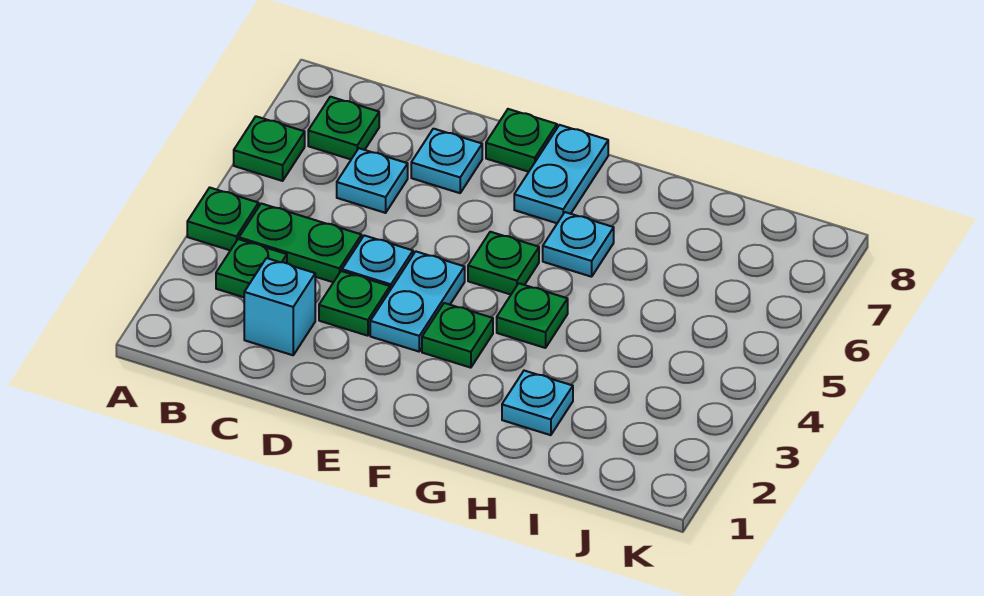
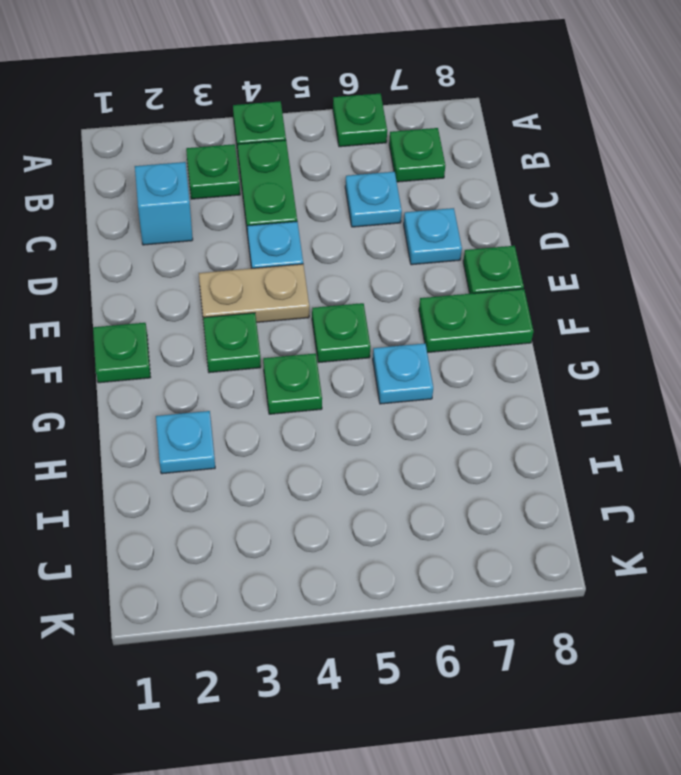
green plate D3 level 1 -> green plate F1 level 1
cyan plate E3:E4 level 1 -> tan plate E3:E4 level 1
cyan plate F7:F8 level 1 -> green plate F7:F8 level 1

